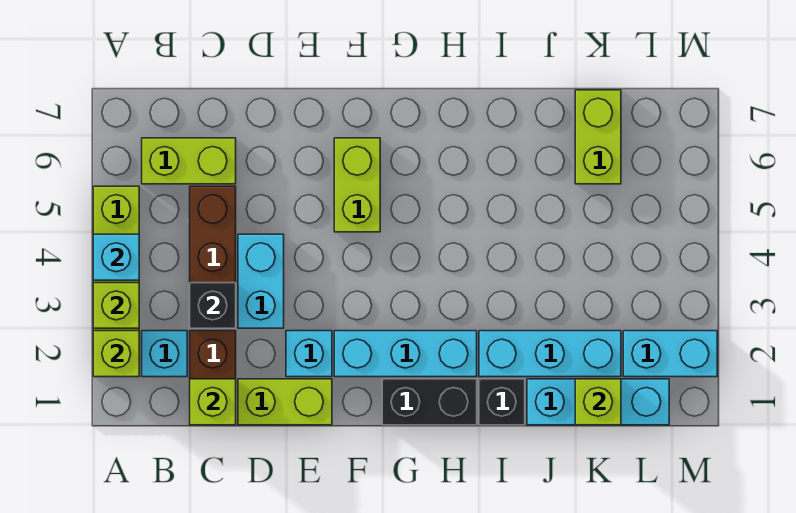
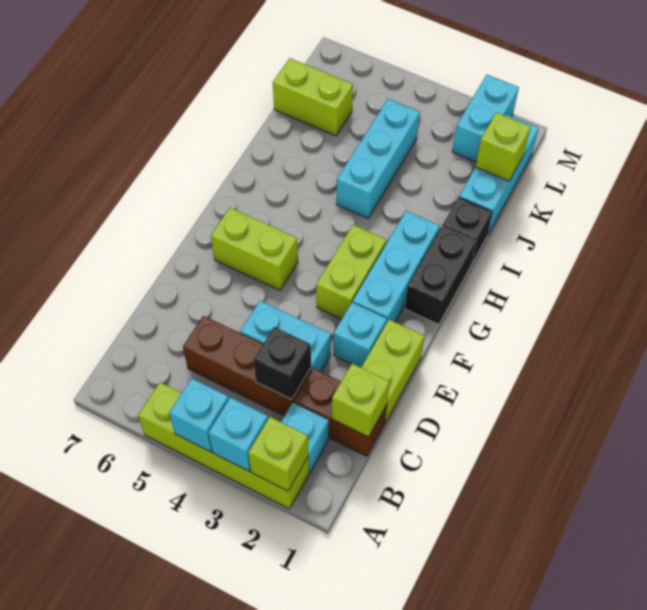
lime brick A3 level 2 -> cyan brick A3 level 2
lime brick B6:C6 level 1 -> lime brick F3:G3 level 1
cyan brick I2:K2 level 1 -> cyan brick I4:K4 level 1

